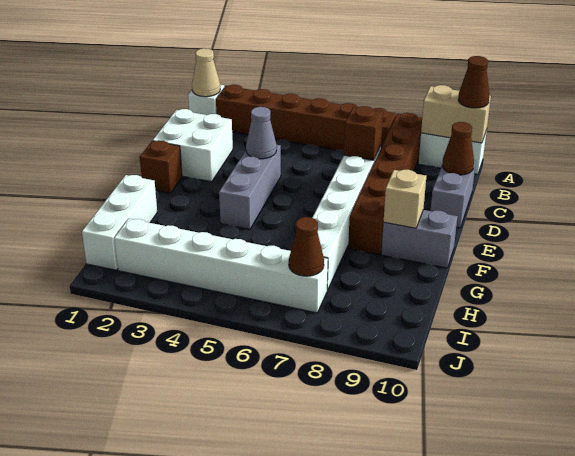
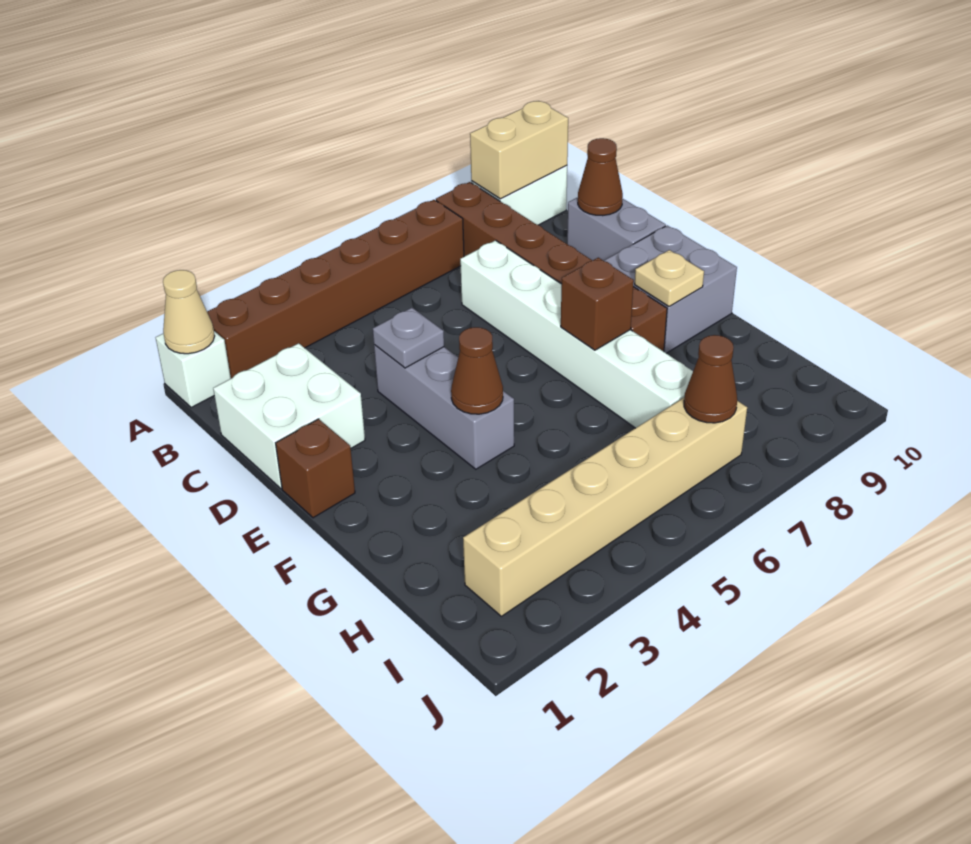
brown cone A10 level 3 -> brown cone F4 level 2
brown brick C7 level 2 -> brown brick F7 level 2
grey cone D4 level 2 -> grey plate D4 level 2
grey brick F9:F10 level 1 -> grey brick E9:F10 level 1
tan brick F9 level 2 -> tan plate F9 level 2
white brick G1:I1 level 1 -> none
white brick I2:I7 level 1 -> tan brick I2:I7 level 1

